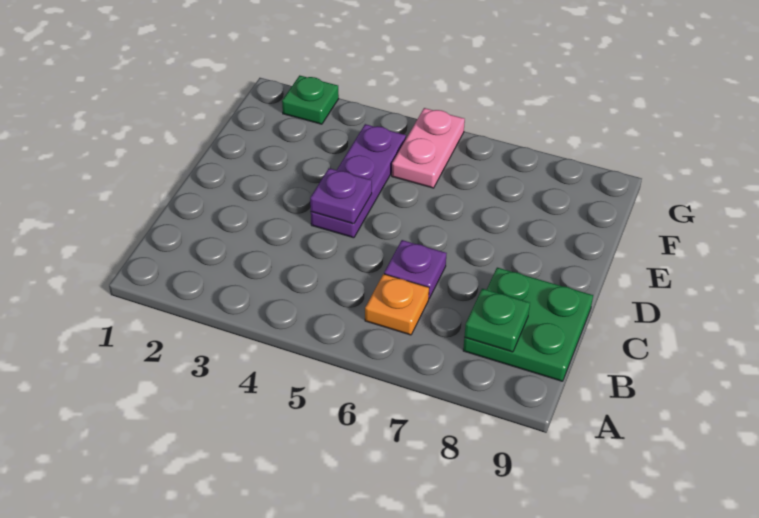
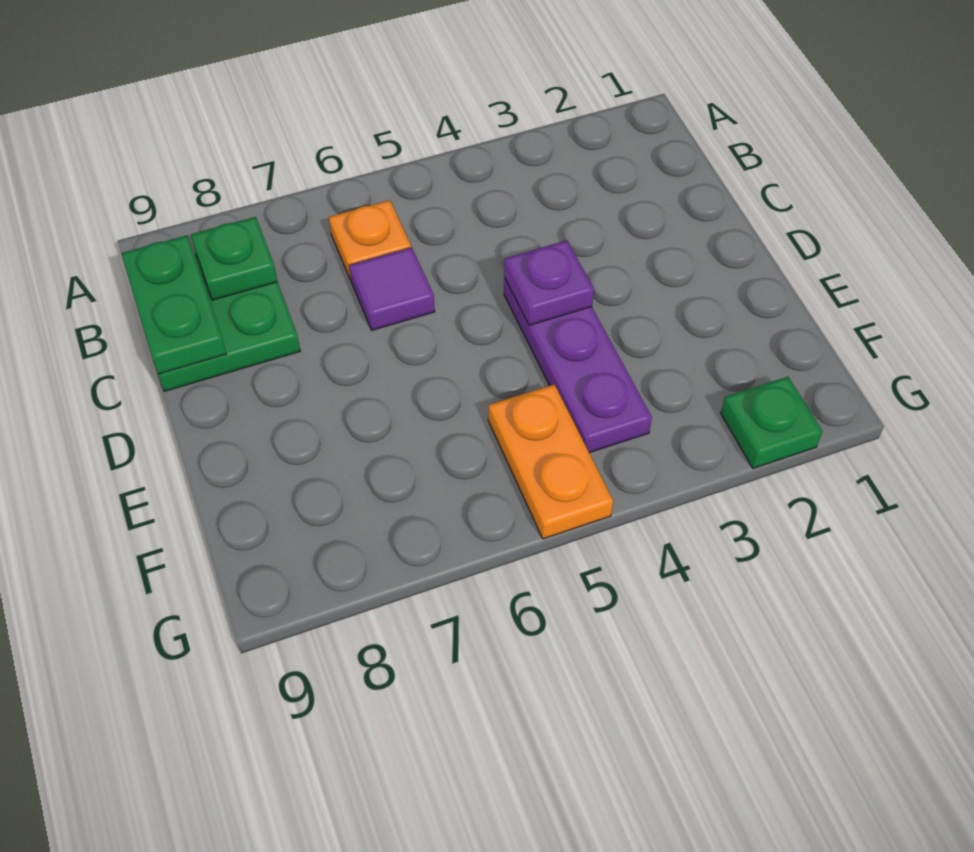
none -> green plate B9:C9 level 2
purple plate C6 level 1 -> purple tile C6 level 1
pink plate F5:G5 level 1 -> orange plate F5:G5 level 1

